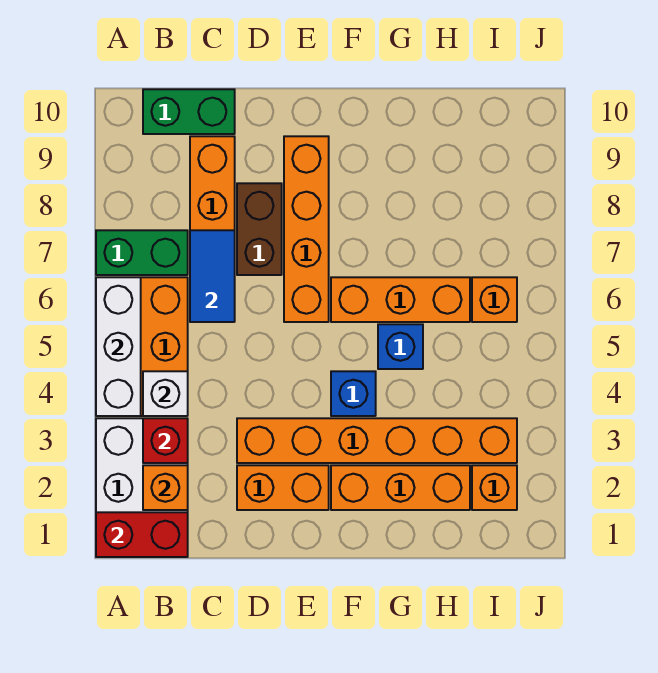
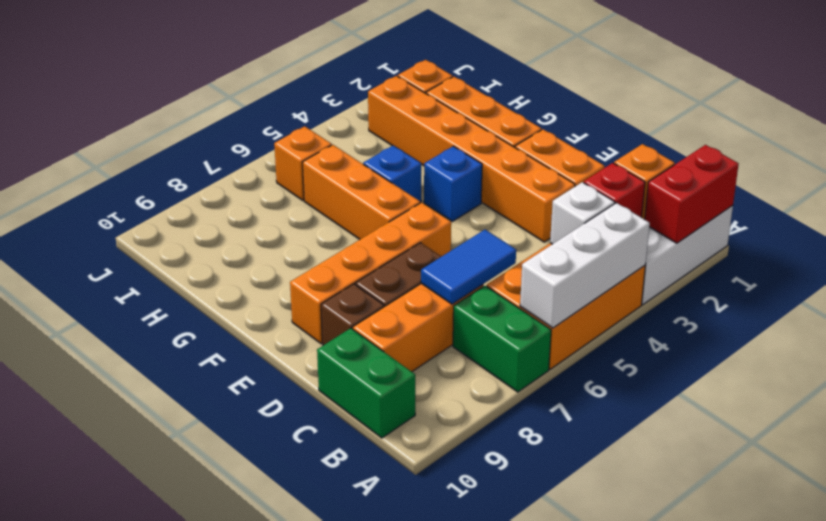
red brick A1:B1 level 2 -> red brick A1:A2 level 2
none -> brown brick D9 level 1

